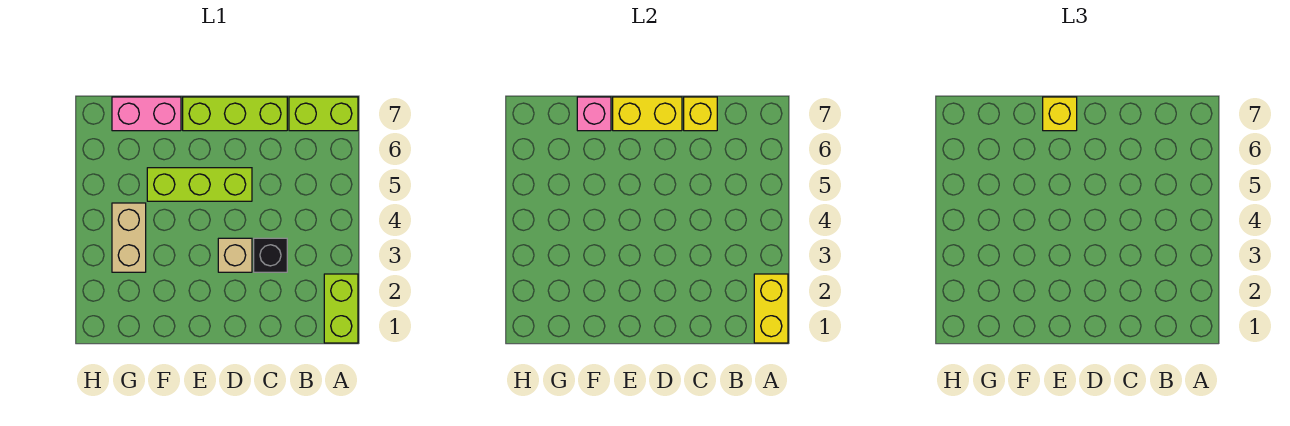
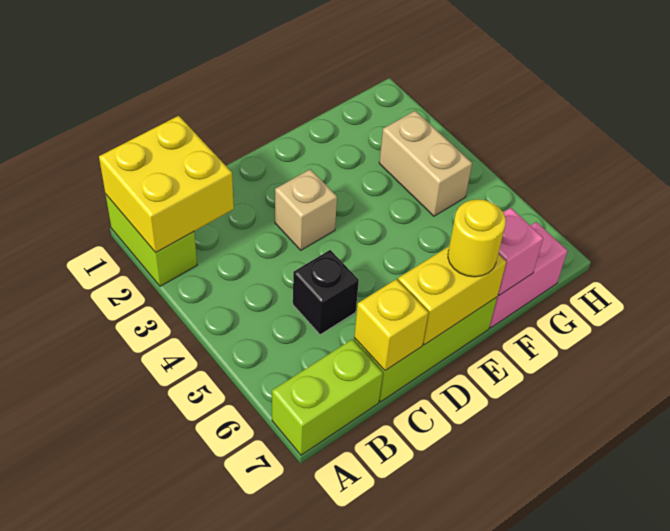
yellow brick A1:A2 level 2 -> yellow brick A1:B2 level 2
black brick C3 level 1 -> black brick C5 level 1
lime brick D5:F5 level 1 -> none
yellow brick E7 level 3 -> yellow round brick E7 level 3

